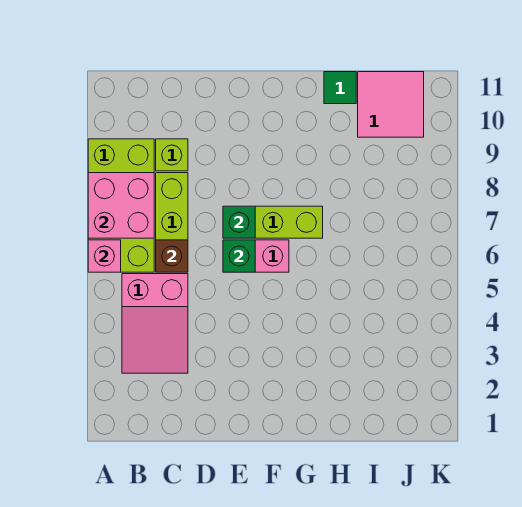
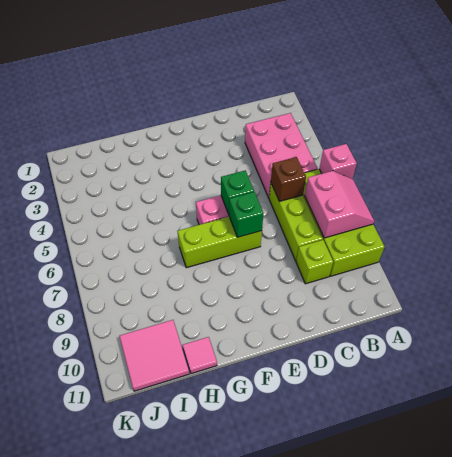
pink brick A7:B8 level 2 -> pink slope A7:B8 level 2 top B
pink slope B3:C5 level 1 top 5 -> pink brick B3:C5 level 1
green tile H11 level 1 -> pink tile H11 level 1

